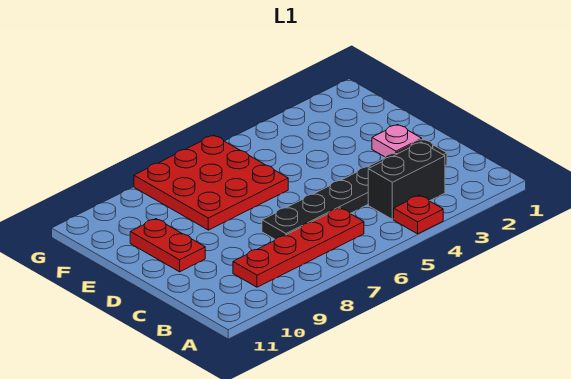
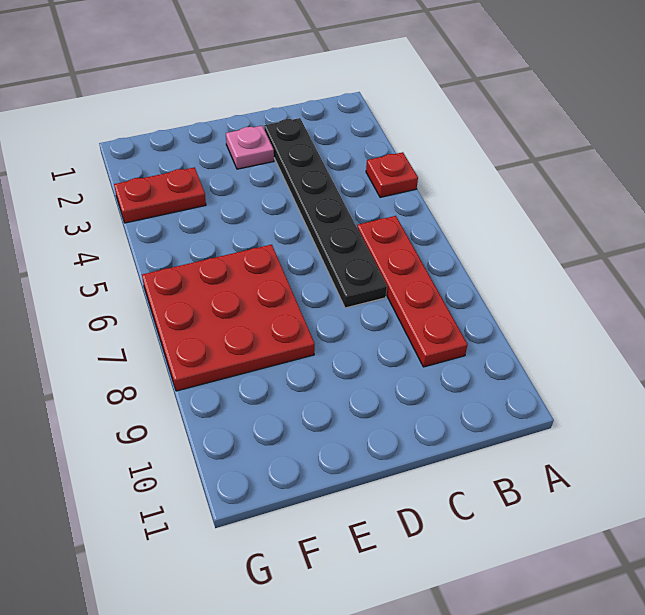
black brick B3:B4 level 1 -> none
red plate D10:E10 level 1 -> red plate F3:G3 level 1

